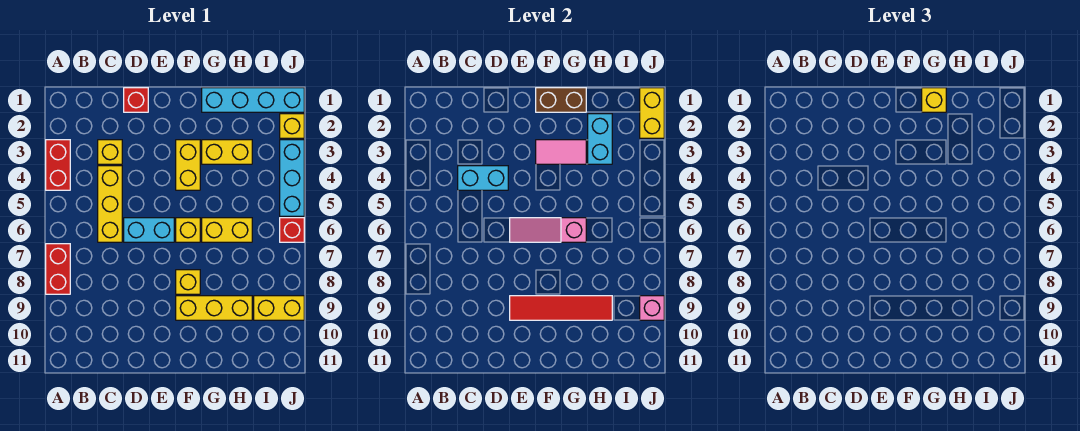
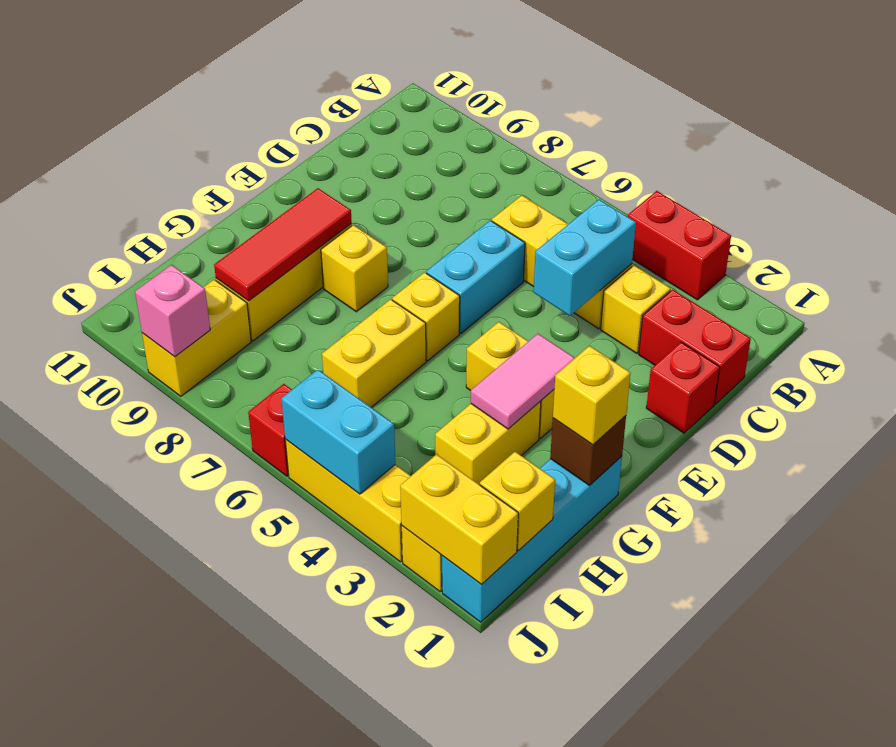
red brick A7:A8 level 1 -> red brick C1:C2 level 1
pink slope E6:G6 level 2 top G -> none
red tile E9:H9 level 2 -> red tile F9:H9 level 2
brown brick F1:G1 level 2 -> brown brick G1 level 2
cyan brick H2:H3 level 2 -> cyan brick J4:J5 level 2
none -> yellow brick I1 level 2
cyan brick J3:J5 level 1 -> yellow brick J3:J5 level 1

